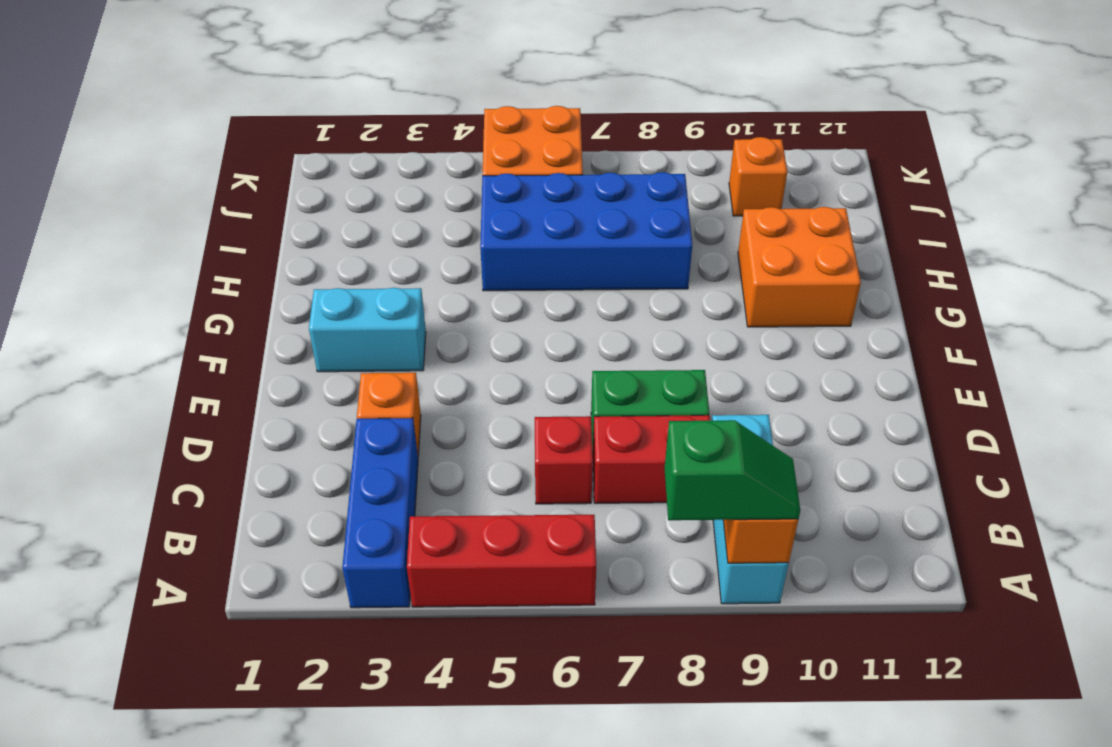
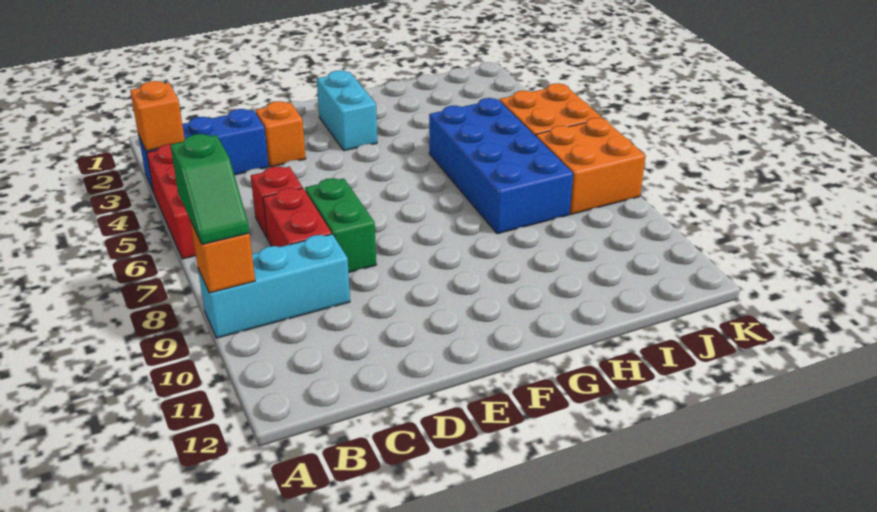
orange brick G10:H11 level 1 -> orange brick J7:K8 level 1
orange brick J10 level 1 -> orange brick A3 level 2

